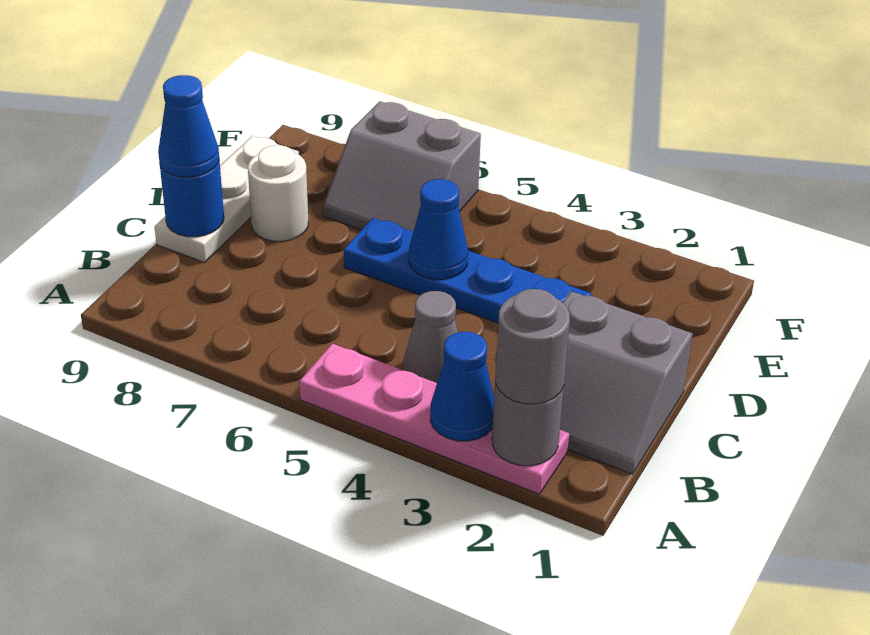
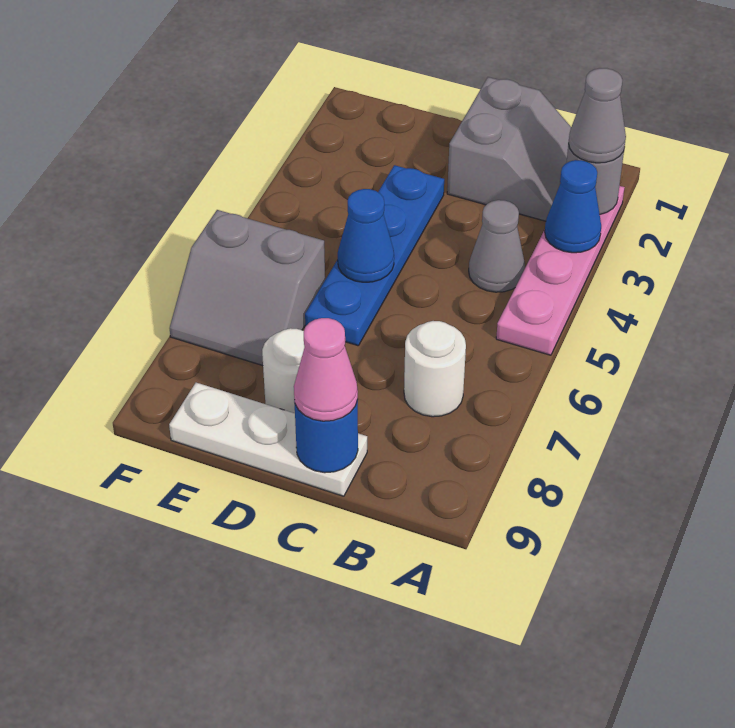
grey round brick A2 level 3 -> grey cone A2 level 3
none -> white round brick B7 level 1
blue cone C9 level 3 -> pink cone C9 level 3
grey slope E6:F7 level 1 top F -> grey slope E6:F7 level 1 top 6

